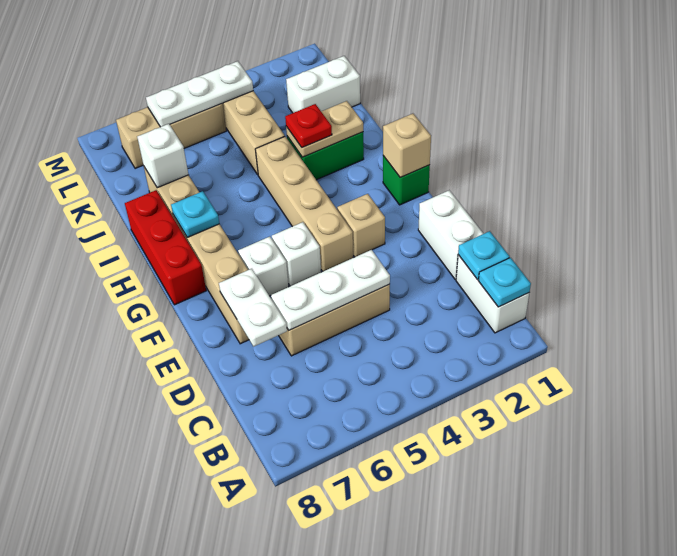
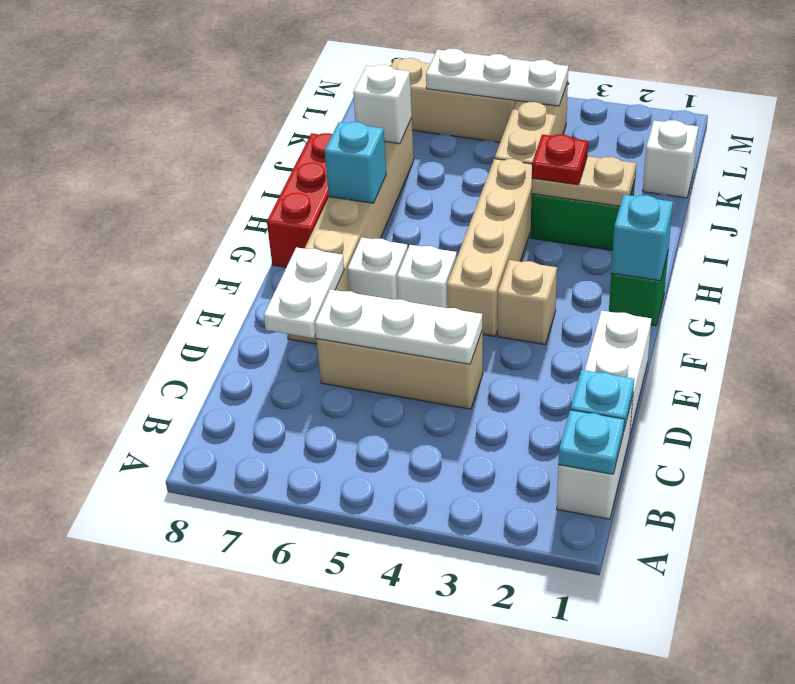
tan brick G1 level 2 -> cyan brick G1 level 2
cyan plate H7 level 2 -> cyan brick H7 level 2
white brick K1:K2 level 1 -> white brick K1 level 1

